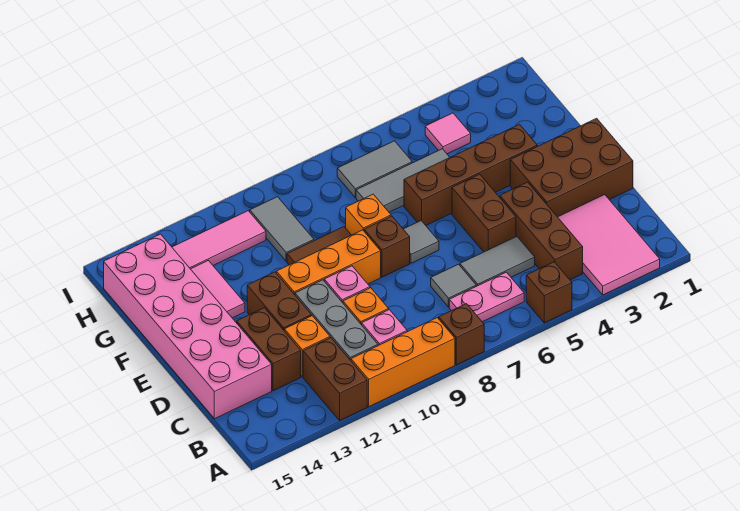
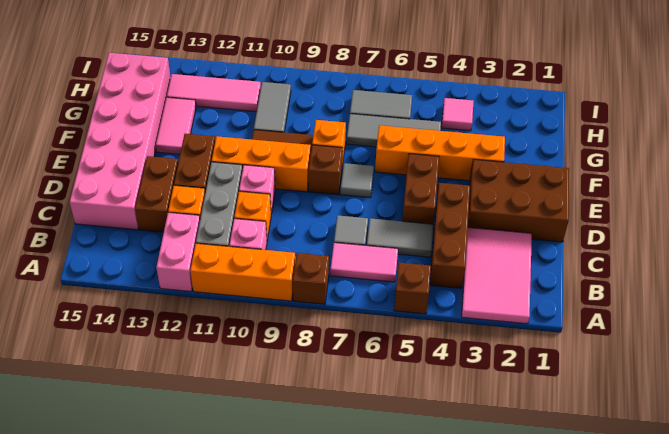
brown brick A12:B12 level 1 -> pink brick A12:B12 level 1
pink plate B6:B7 level 1 -> pink tile B6:B7 level 1
brown brick F3:F6 level 1 -> orange brick F3:F6 level 1

